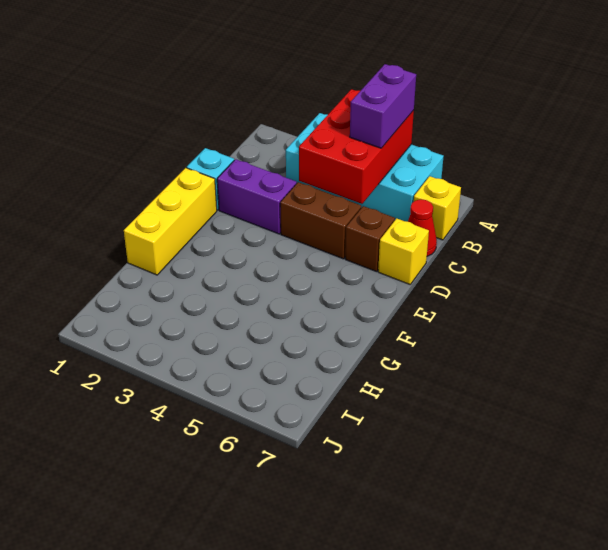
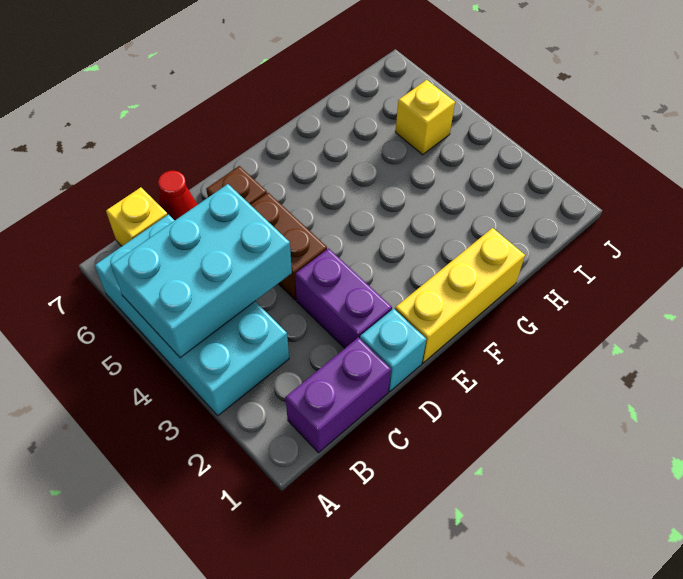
red brick A4:C5 level 2 -> cyan brick A4:C5 level 2
purple brick A5:B5 level 3 -> purple brick B1:C1 level 1
yellow brick D7 level 1 -> yellow brick I5 level 1

